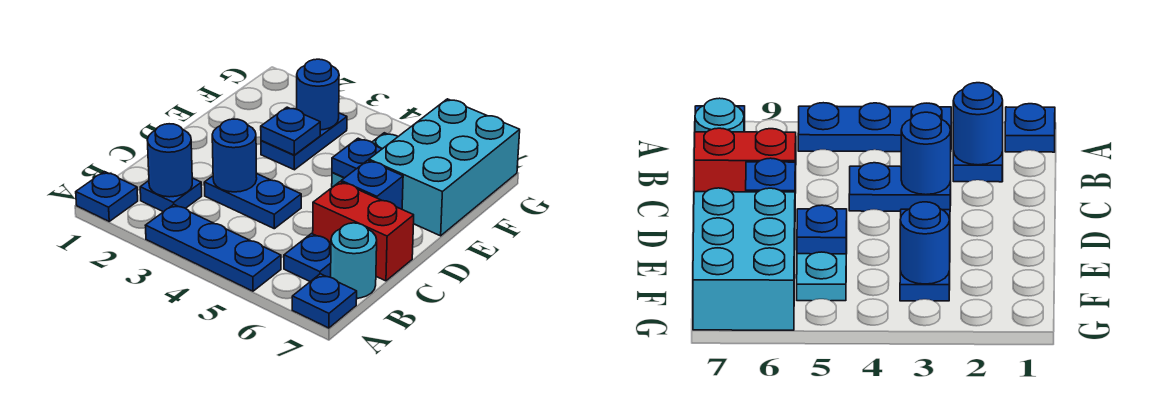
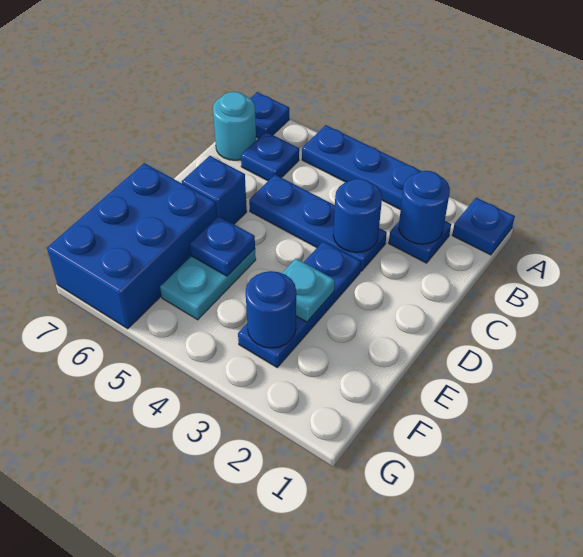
blue plate C3:C4 level 1 -> blue plate C3:C5 level 1
red brick C6:C7 level 1 -> none
blue plate E3:F3 level 1 -> blue plate D3:F3 level 1
blue plate E3 level 2 -> cyan plate E3 level 2
cyan brick E6:G7 level 1 -> blue brick E6:G7 level 1

